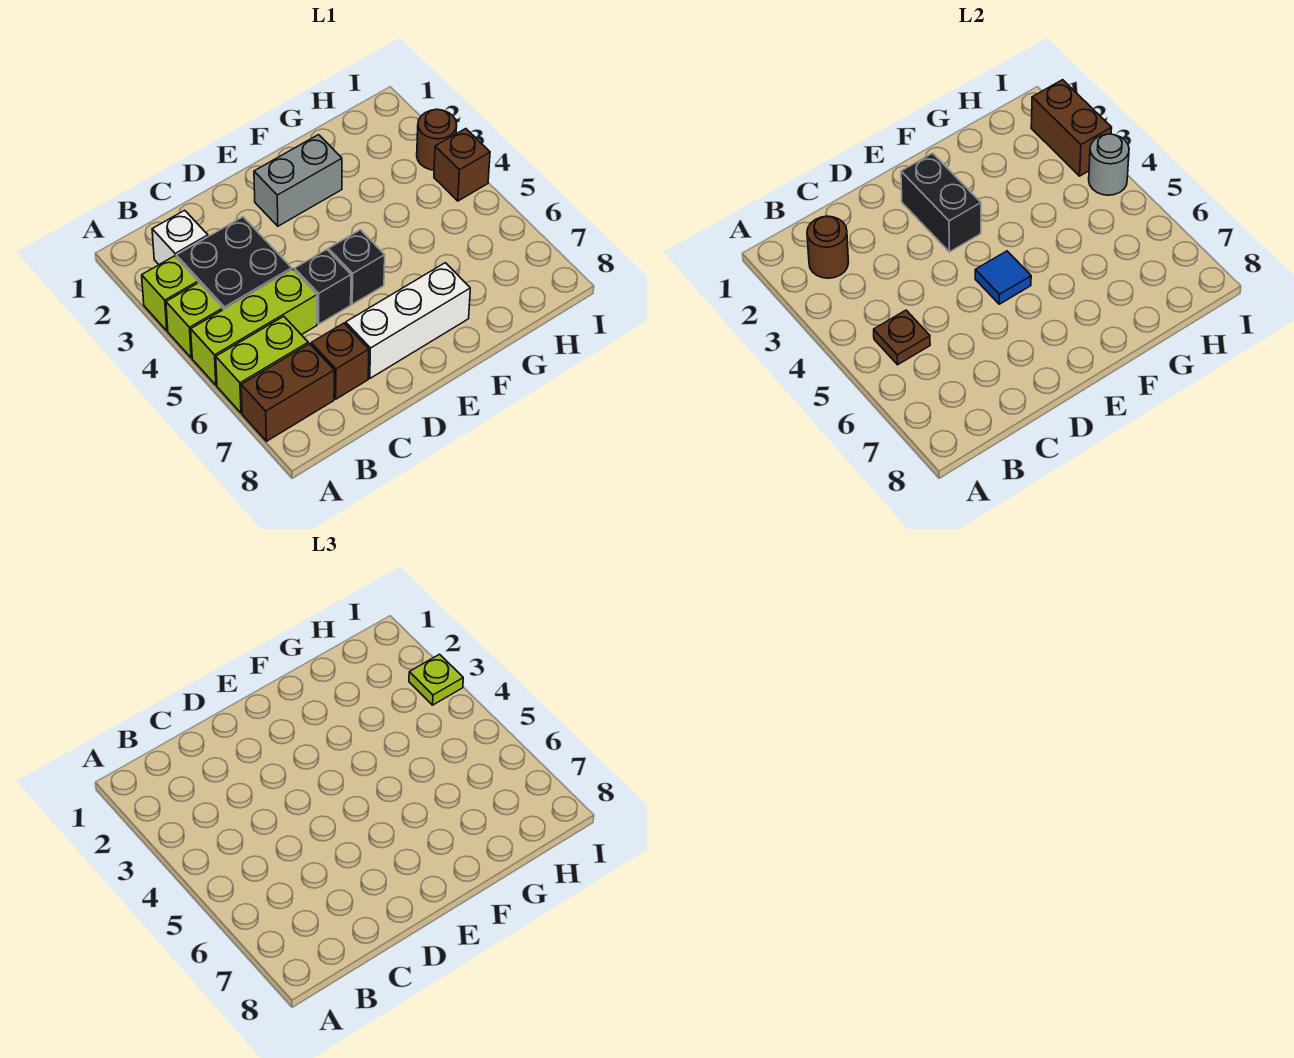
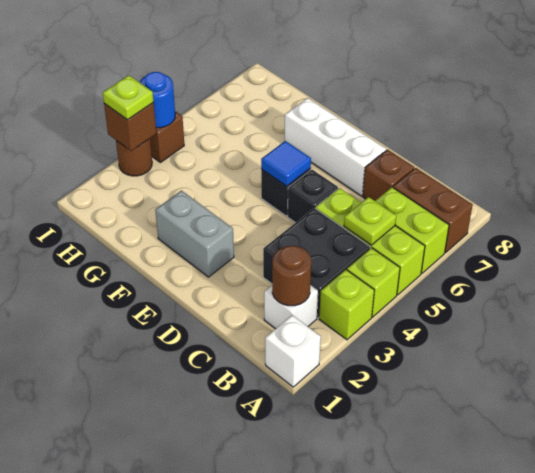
none -> white brick A1 level 1
brown plate B5 level 2 -> lime plate B5 level 2
black brick E2:E3 level 2 -> none
brown brick I2:I3 level 2 -> brown brick I3 level 2
grey round brick I4 level 2 -> blue round brick I4 level 2

